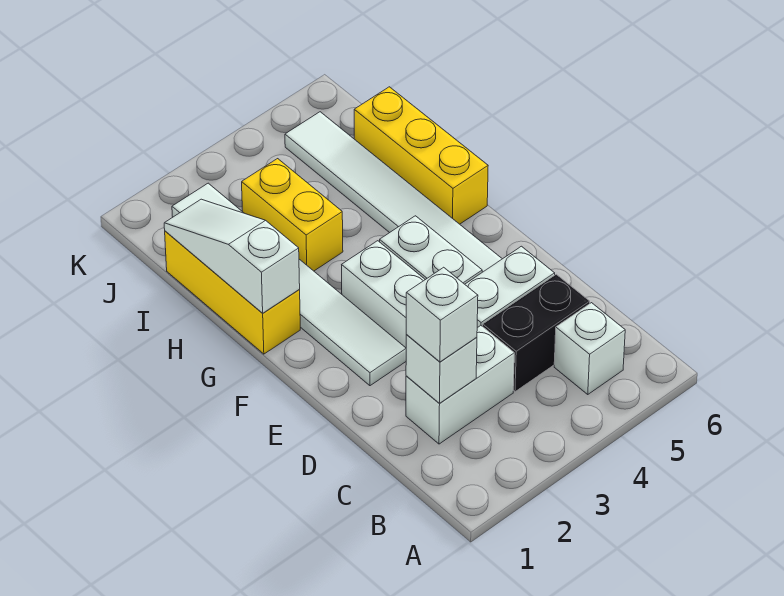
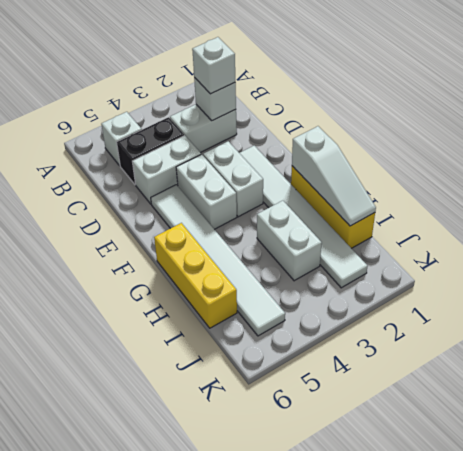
yellow brick H3:I3 level 1 -> white brick H3:I3 level 1

